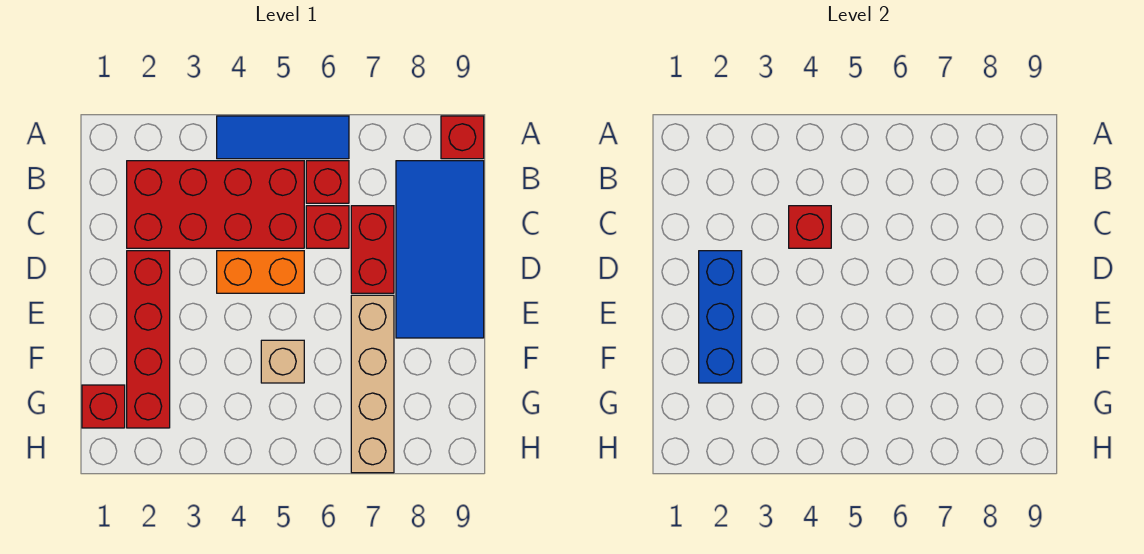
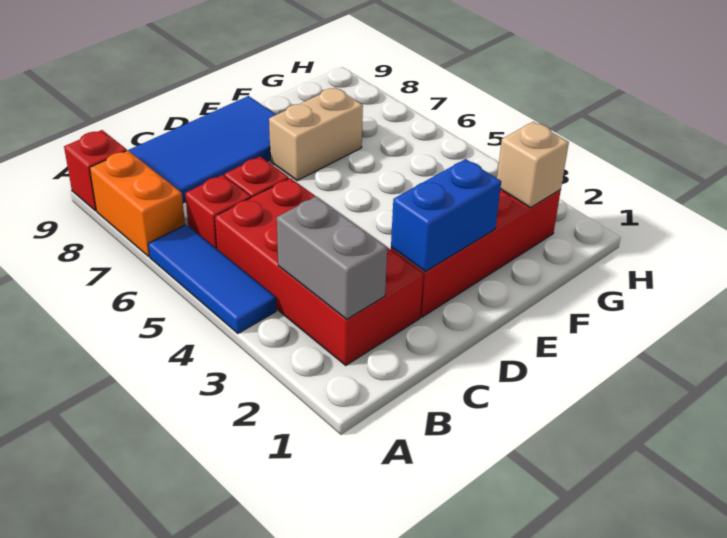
none -> grey brick B2:B3 level 2
red brick C4 level 2 -> none
red brick C7:D7 level 1 -> none
blue brick D2:F2 level 2 -> blue brick D2:E2 level 2
orange brick D4:D5 level 1 -> orange brick A7:A8 level 1
tan brick E7:H7 level 1 -> tan brick E7:F7 level 1
tan brick F5 level 1 -> tan brick G2 level 2
red brick G1 level 1 -> none

